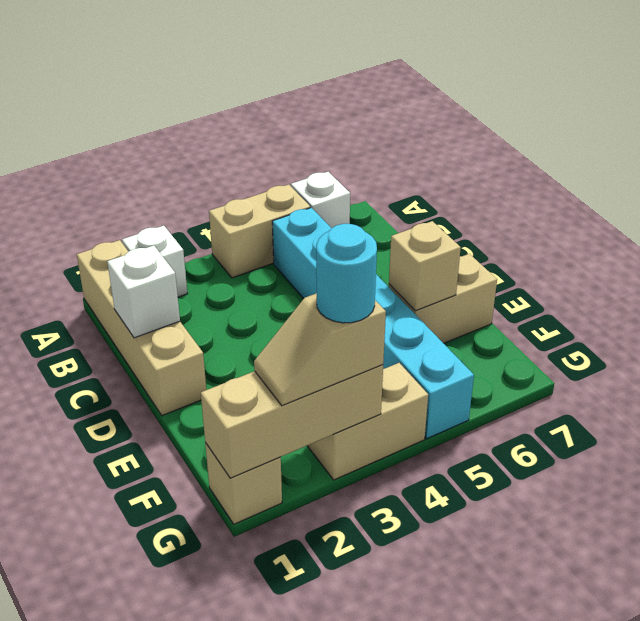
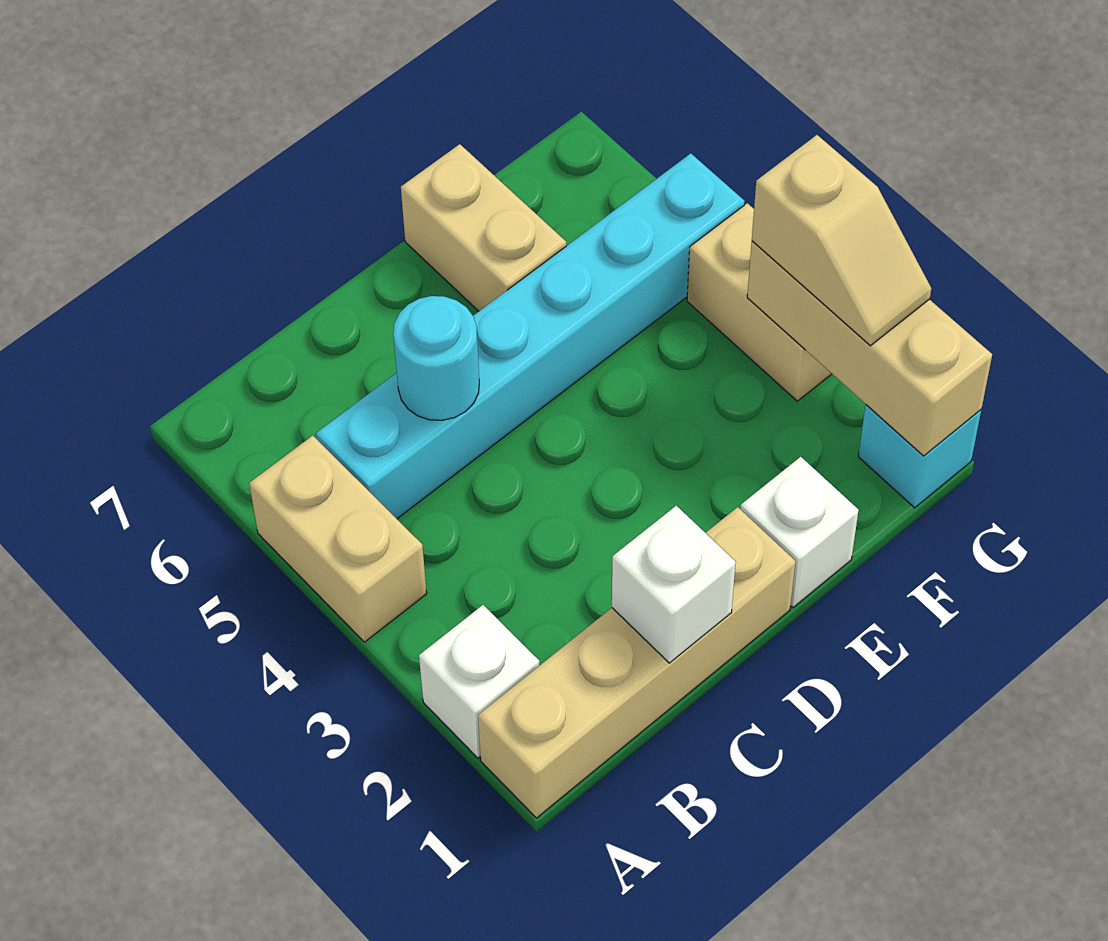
white brick A6 level 1 -> white brick E1 level 1
tan brick E6 level 2 -> none
tan brick G1 level 1 -> cyan brick G1 level 1
cyan round brick G3 level 4 -> cyan round brick C5 level 2

